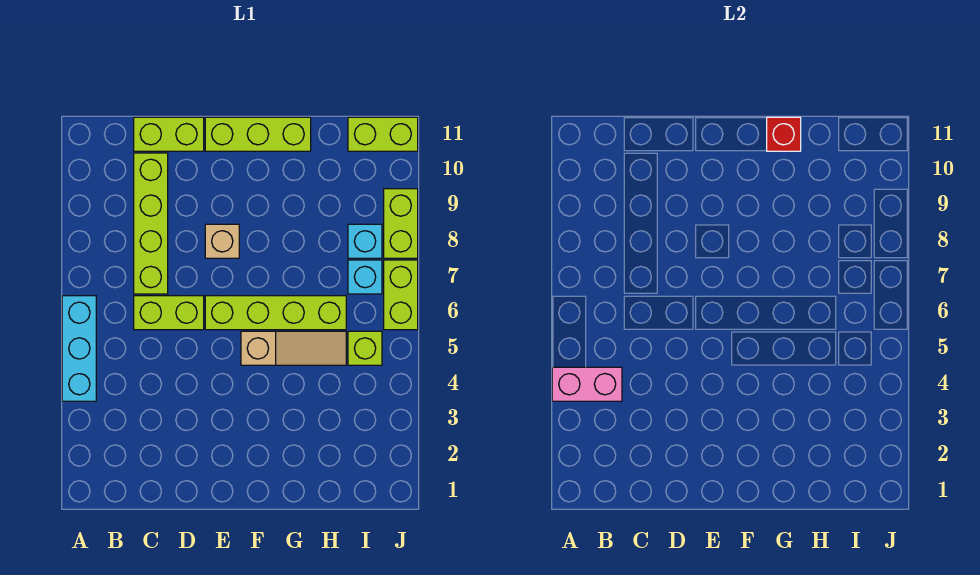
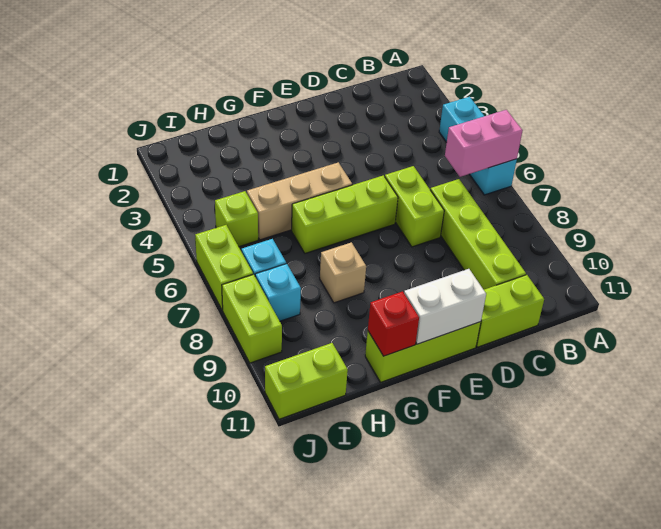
pink brick A4:B4 level 2 -> pink brick A6:B6 level 2
lime brick C6:D6 level 1 -> lime brick D6:D7 level 1
lime brick E6:H6 level 1 -> lime brick E6:G6 level 1
tan brick E8 level 1 -> tan brick G8 level 1
none -> white brick E11:F11 level 2
tan slope F5:H5 level 1 top F -> tan brick F5:H5 level 1

